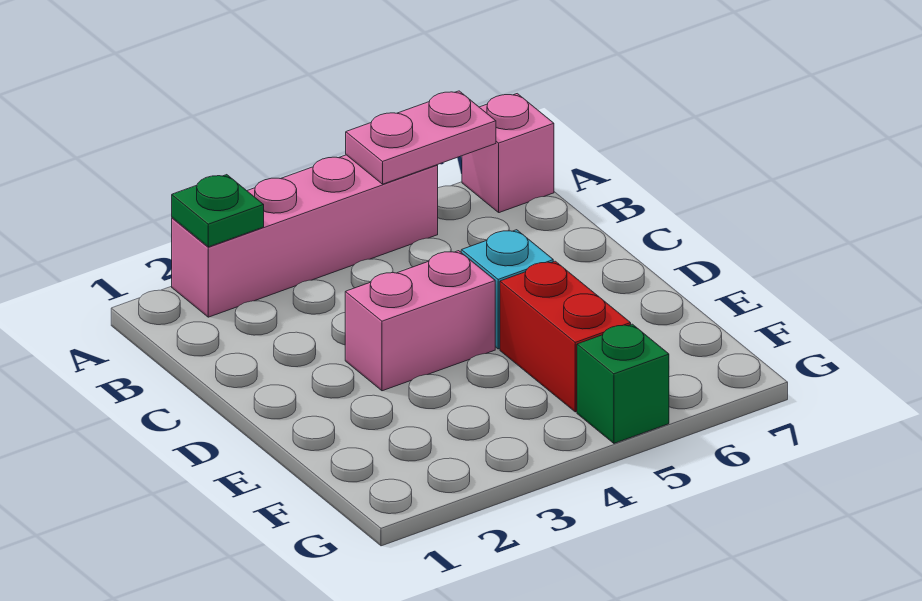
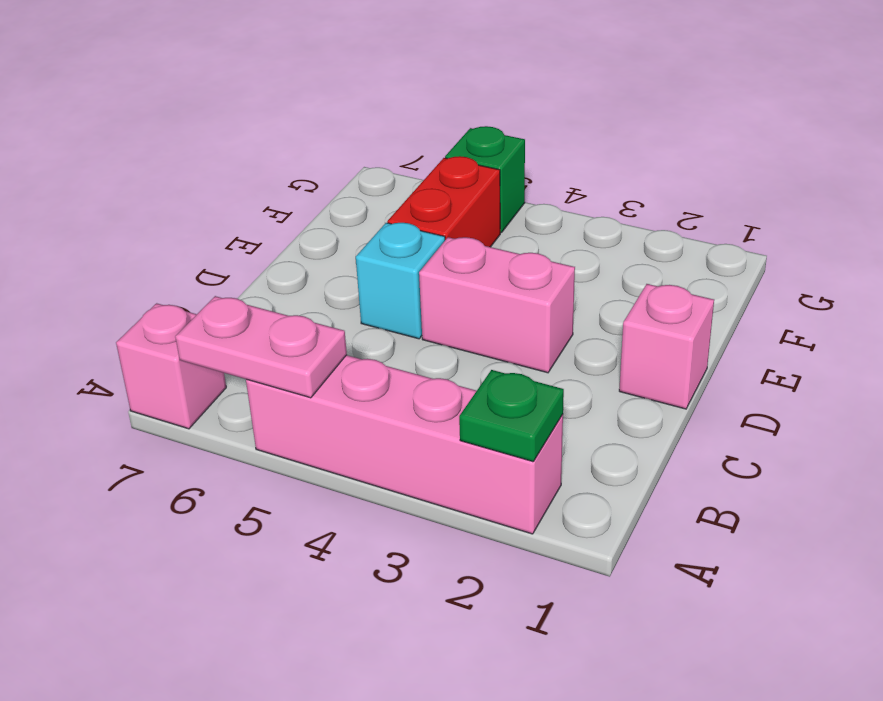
none -> pink brick D1 level 1

